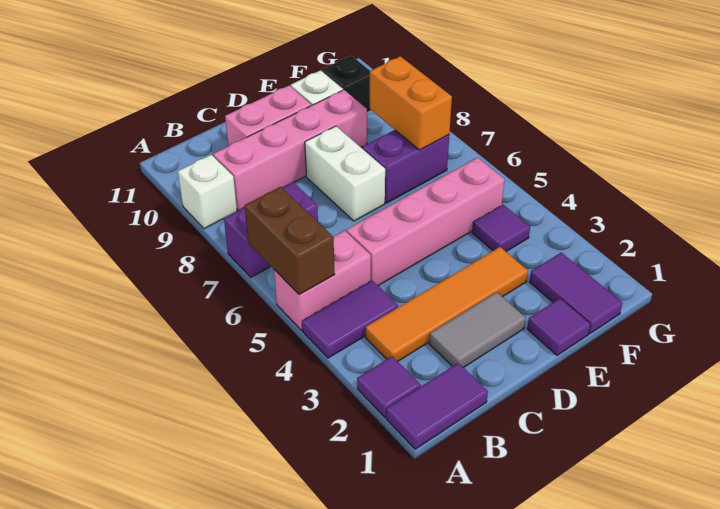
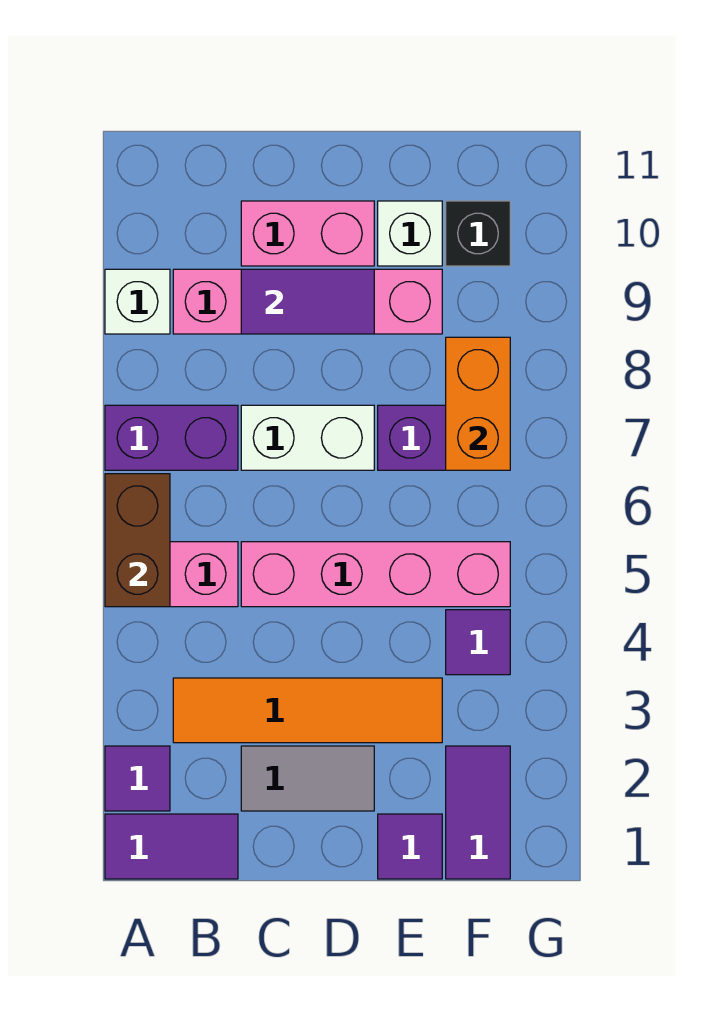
purple tile A4:B4 level 1 -> purple tile C9:D9 level 2
white brick D7:D8 level 1 -> white brick C7:D7 level 1

